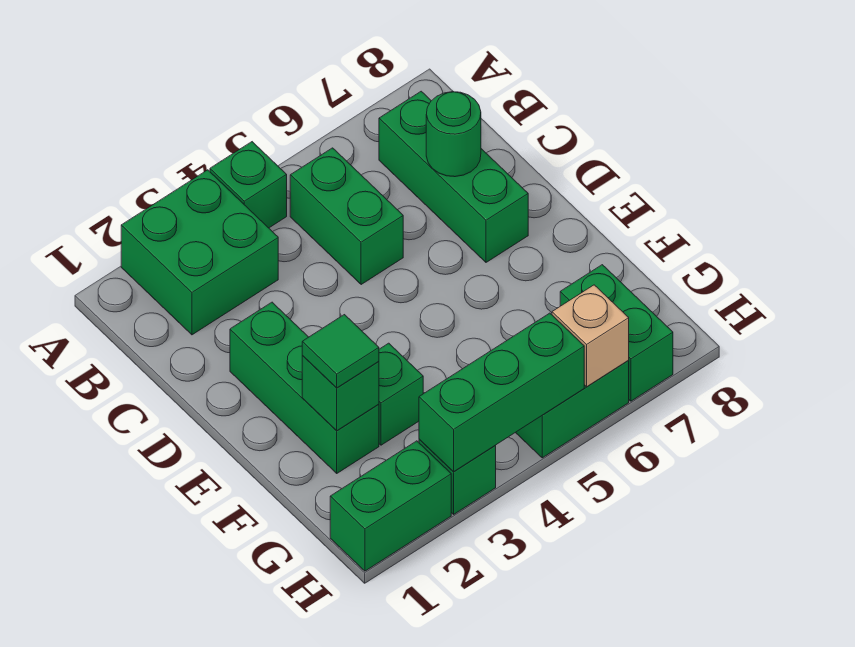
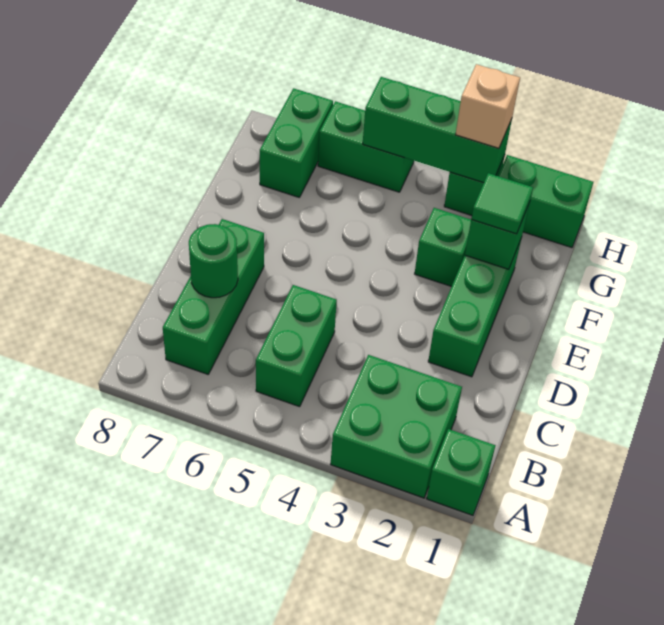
green brick A4 level 1 -> green brick A1 level 1
tan brick H6 level 2 -> tan brick H3 level 3

